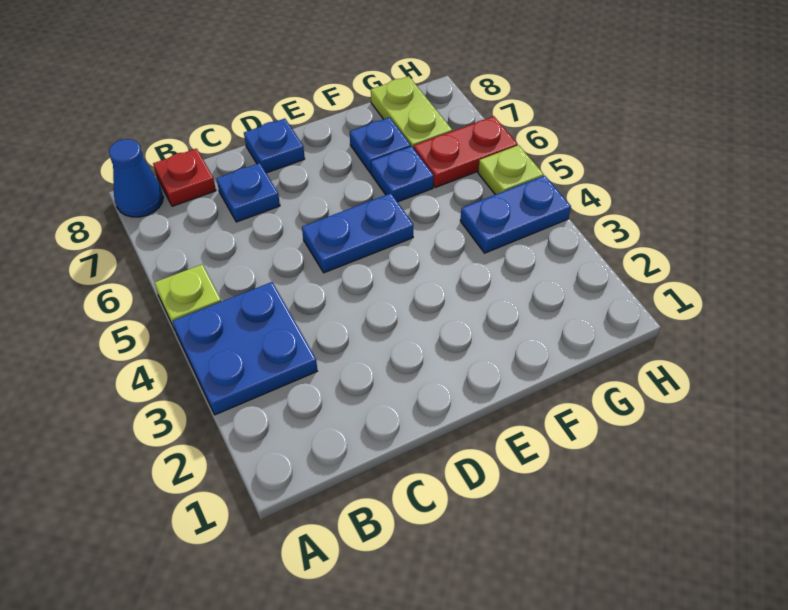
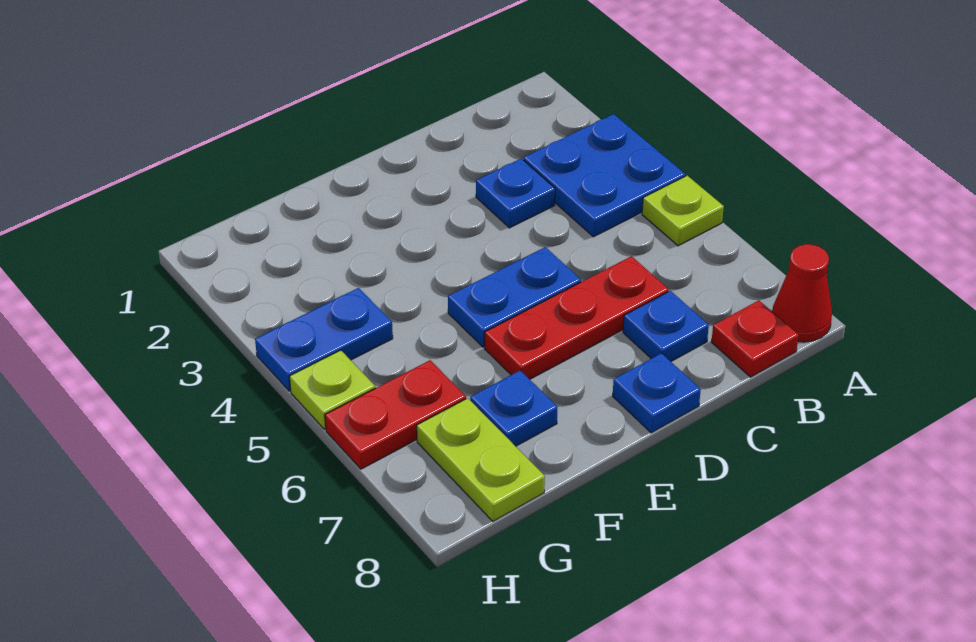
blue cone A8 level 1 -> red cone A8 level 1
none -> red plate C6:E6 level 1
blue plate F6 level 1 -> blue plate C3 level 1

